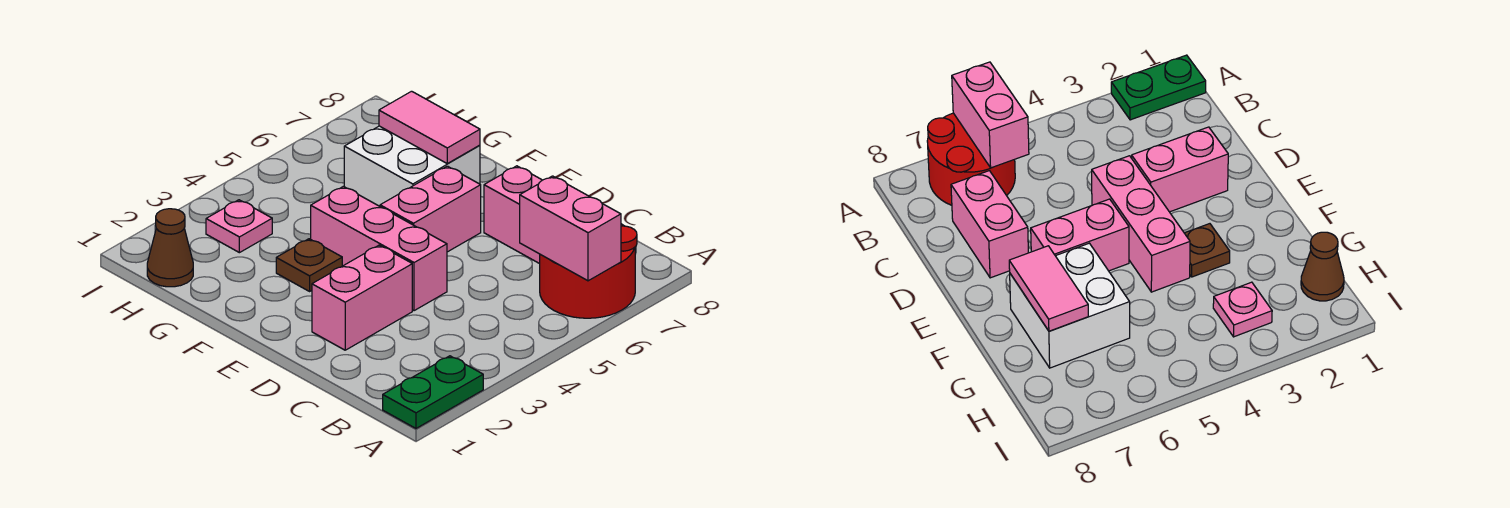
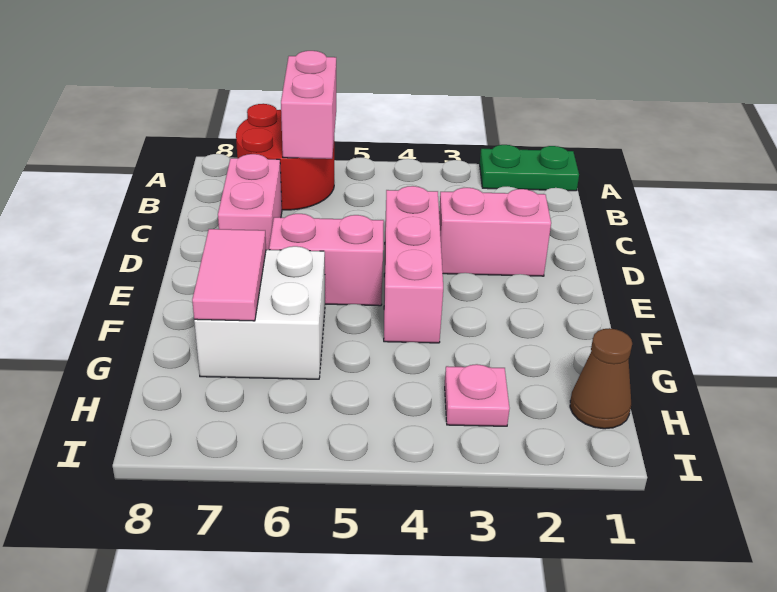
brown plate F3 level 1 -> none

